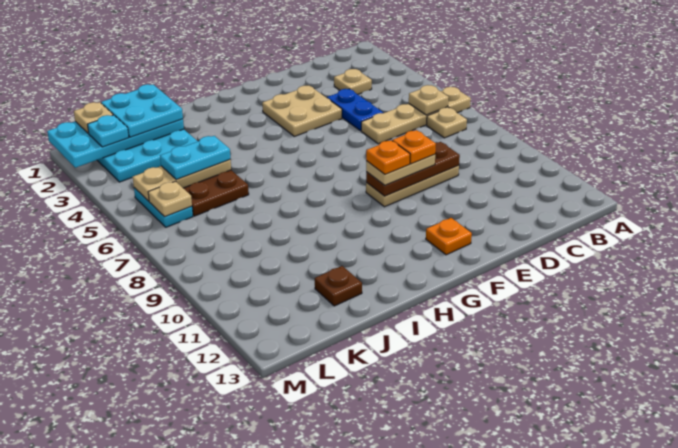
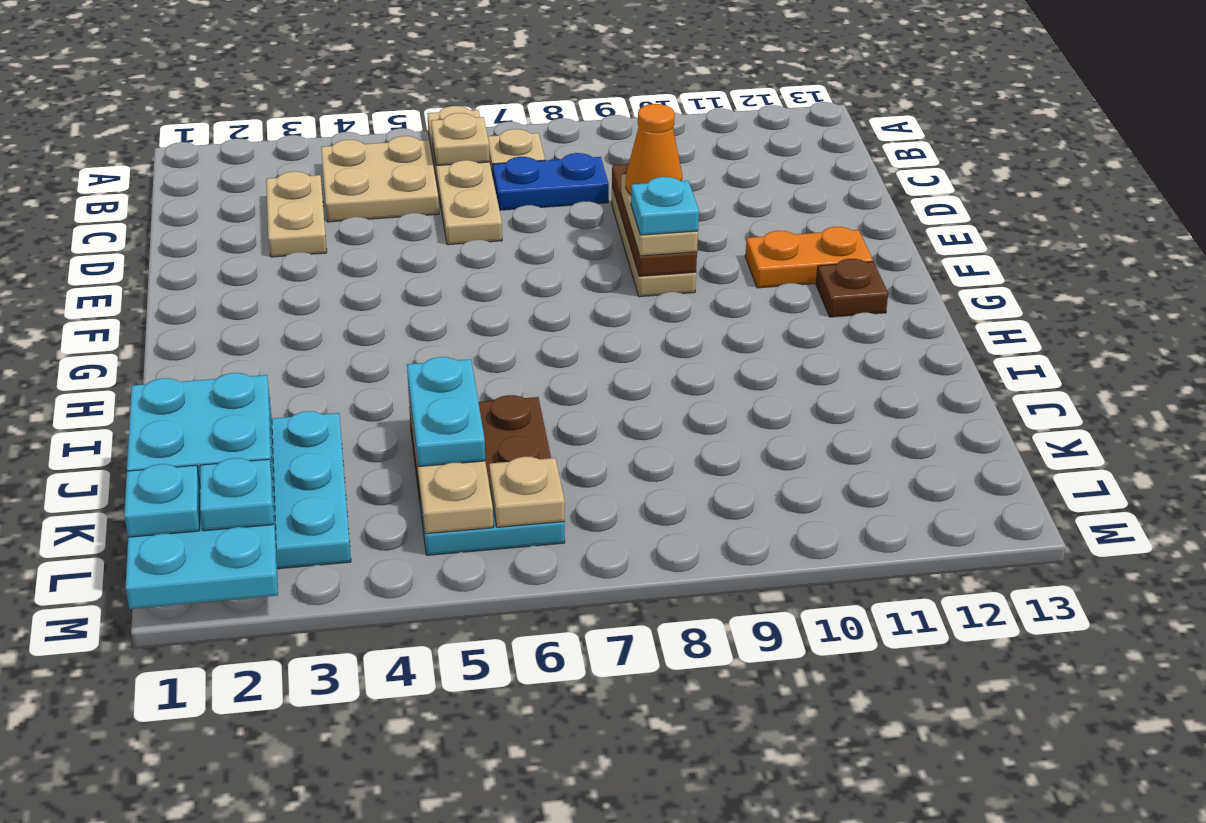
tan plate C3 level 1 -> tan plate C3:D3 level 1
blue plate D4:D5 level 1 -> blue plate C7:C8 level 1
tan plate E3:F4 level 1 -> tan plate B4:C5 level 1
orange plate E9 level 4 -> orange cone E9 level 4
orange plate F9 level 4 -> cyan plate F9 level 4
orange plate F12 level 1 -> orange plate F11:F12 level 1
brown plate J12 level 1 -> brown plate G12 level 1
tan plate L1 level 3 -> cyan plate L1 level 3

